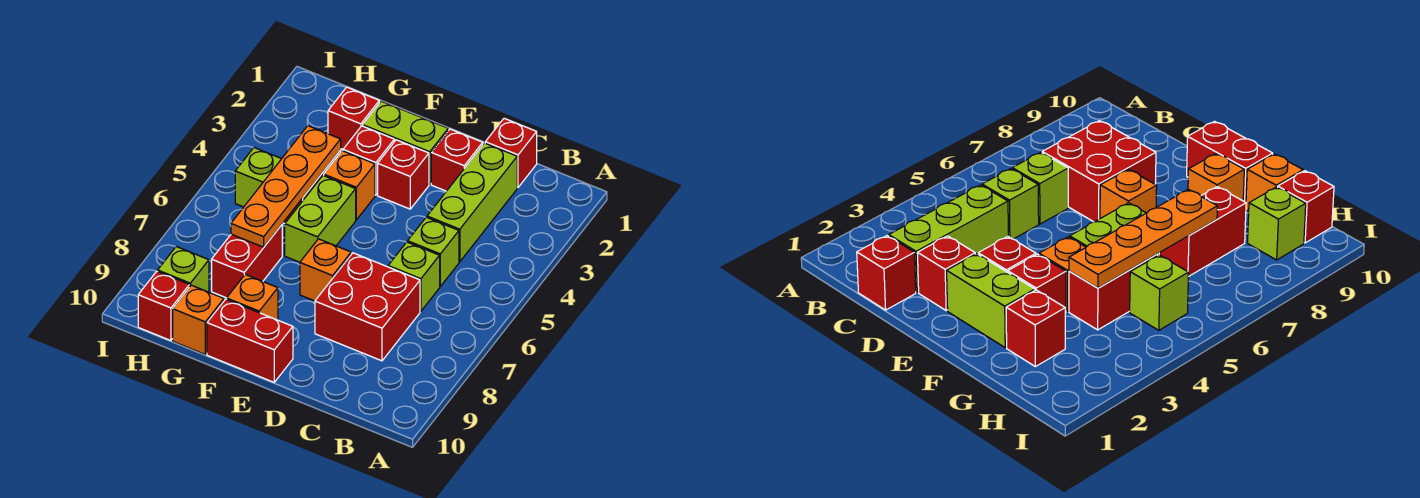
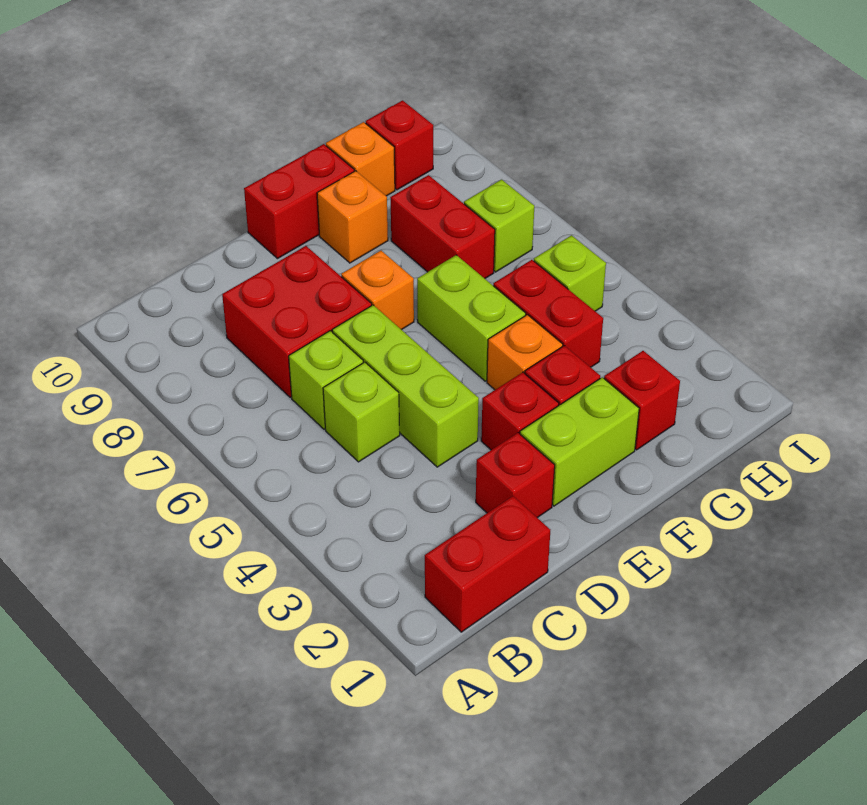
red brick C1 level 1 -> red brick B1:C1 level 1
lime brick C2:C4 level 1 -> lime brick D4:D6 level 1
orange plate G4:G7 level 2 -> none
lime brick H9 level 1 -> lime brick H7 level 1

